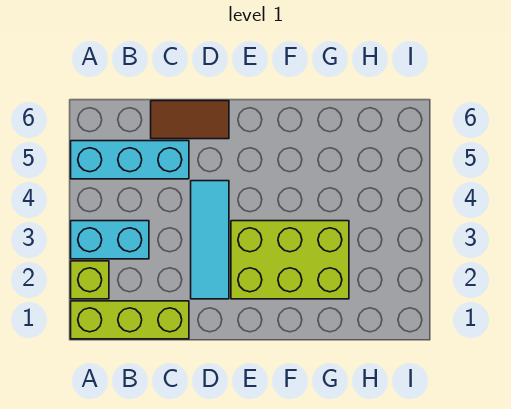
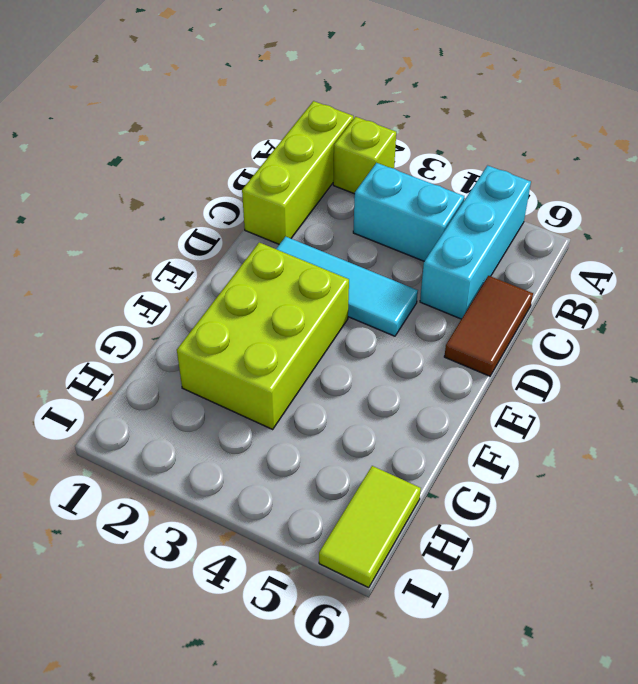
cyan brick A3:B3 level 1 -> cyan brick B3:B4 level 1
none -> lime tile H6:I6 level 1

